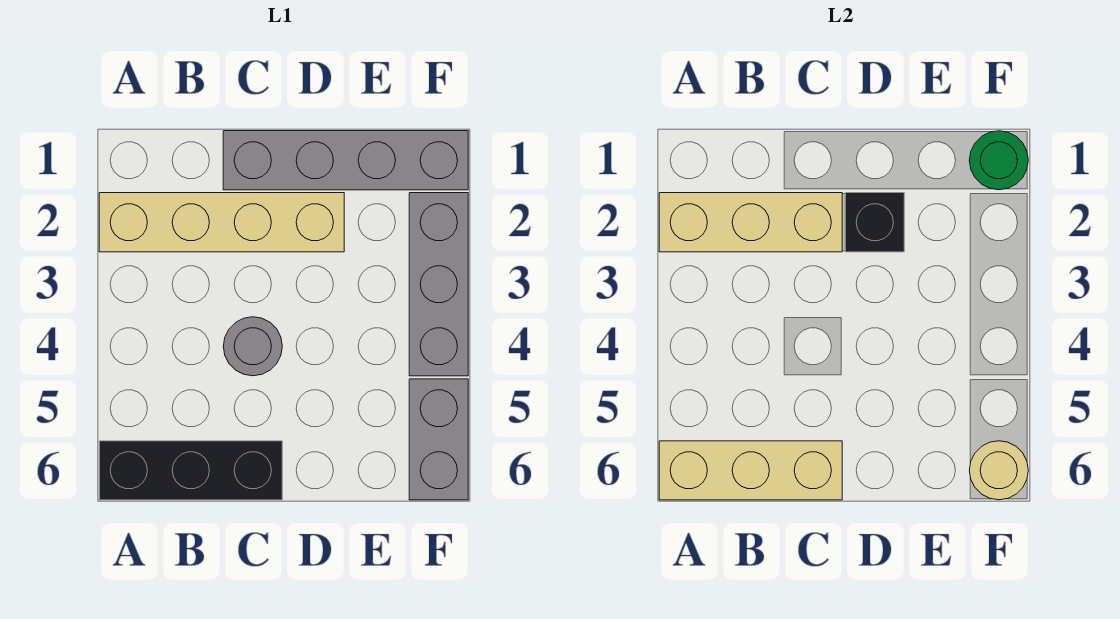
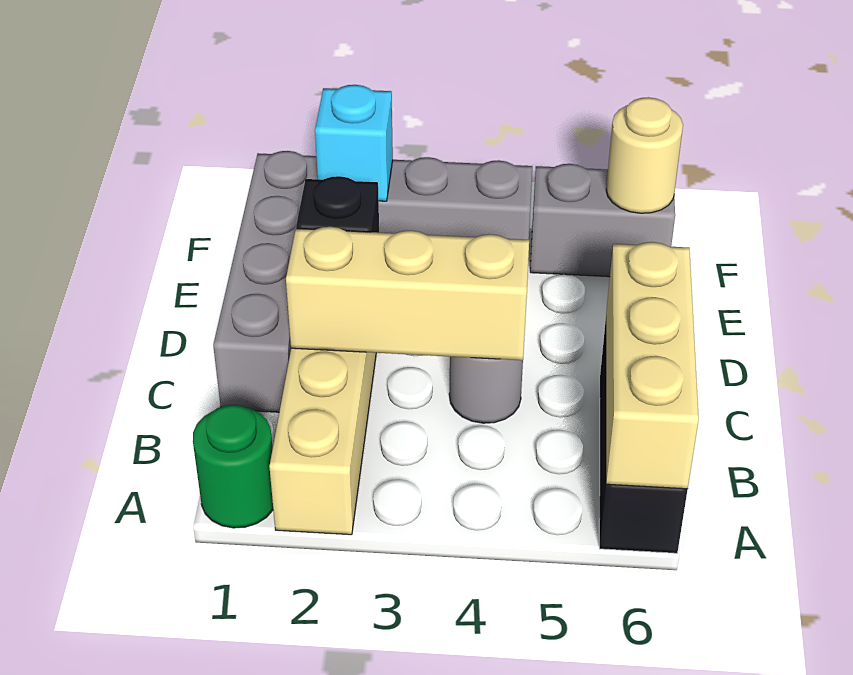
tan brick A2:C2 level 2 -> tan brick C2:C4 level 2
green round brick F1 level 2 -> green round brick A1 level 1
none -> cyan brick F2 level 2

